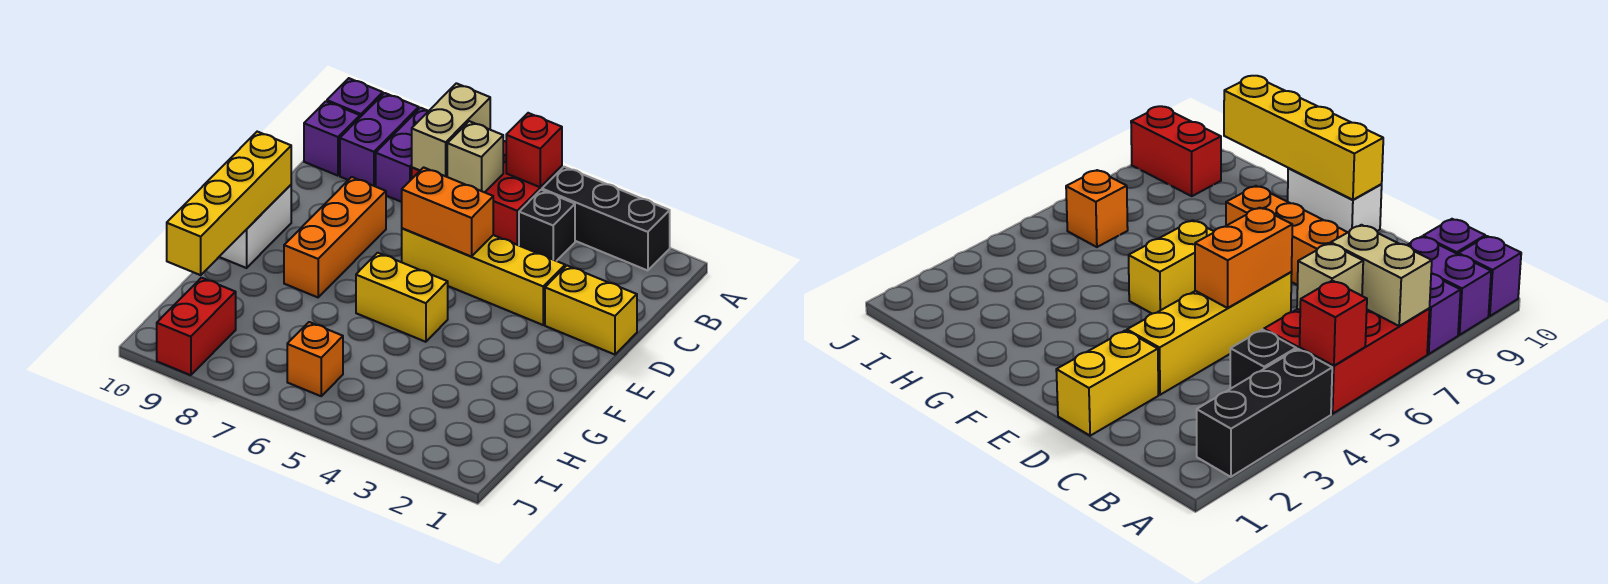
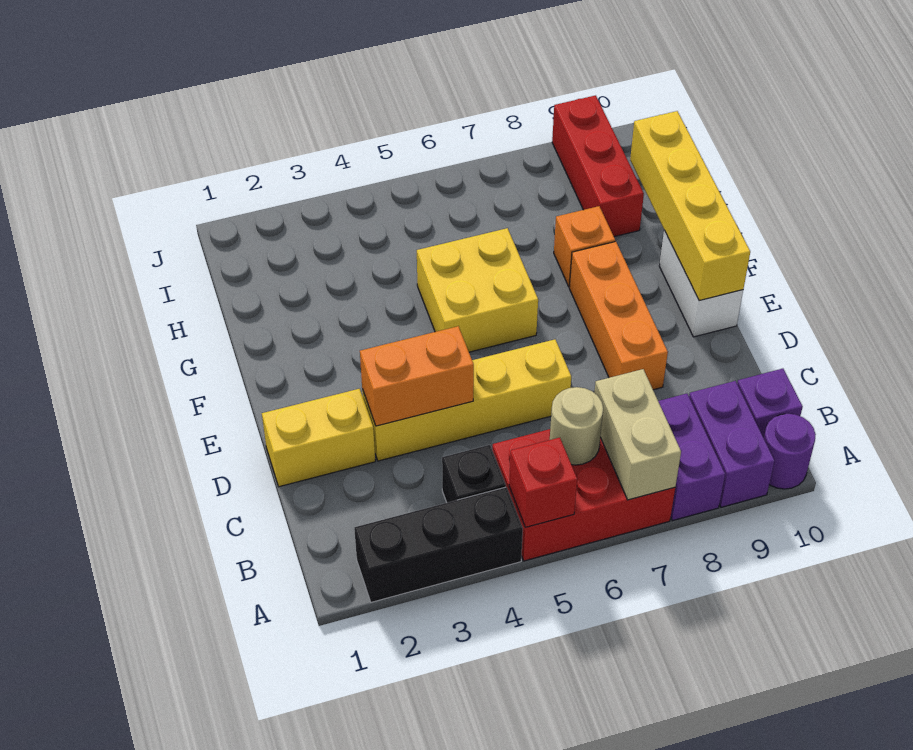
purple brick A10 level 1 -> purple round brick A10 level 1
tan brick B6 level 2 -> tan round brick B6 level 2
orange brick D5:D6 level 2 -> orange brick D3:D4 level 2
yellow brick F5:F6 level 1 -> yellow brick F5:G6 level 1
orange brick I6 level 1 -> orange brick G8 level 1
red brick I9:J9 level 1 -> red brick H9:J9 level 1

